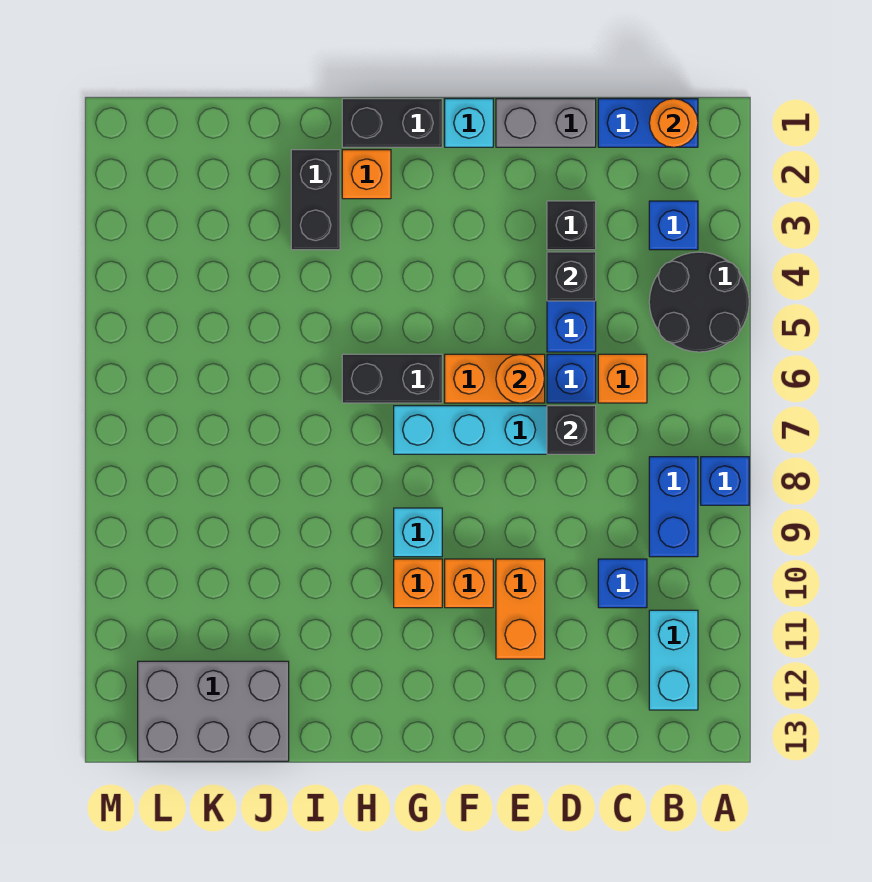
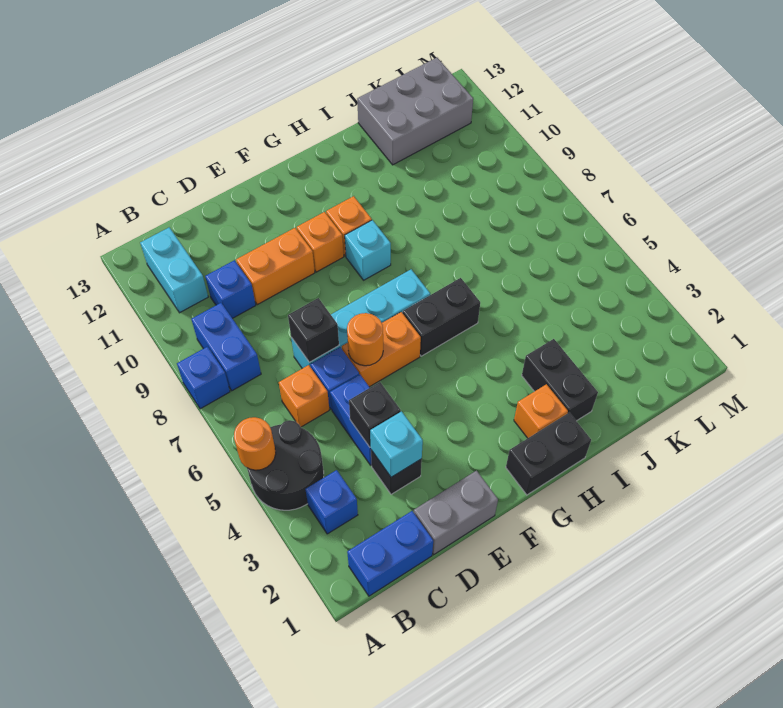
orange round brick B1 level 2 -> orange round brick A5 level 2
orange brick E10:E11 level 1 -> orange brick D10:E10 level 1
cyan brick F1 level 1 -> cyan brick D3 level 2

